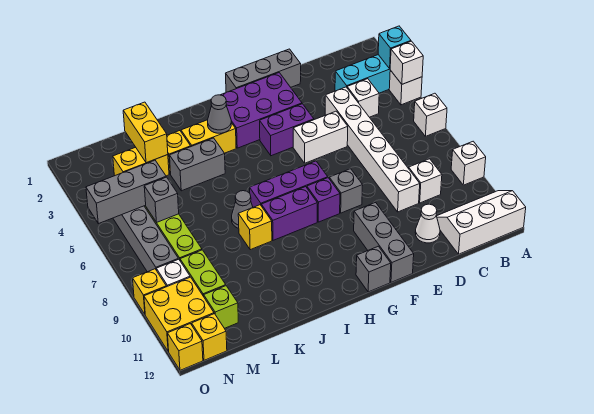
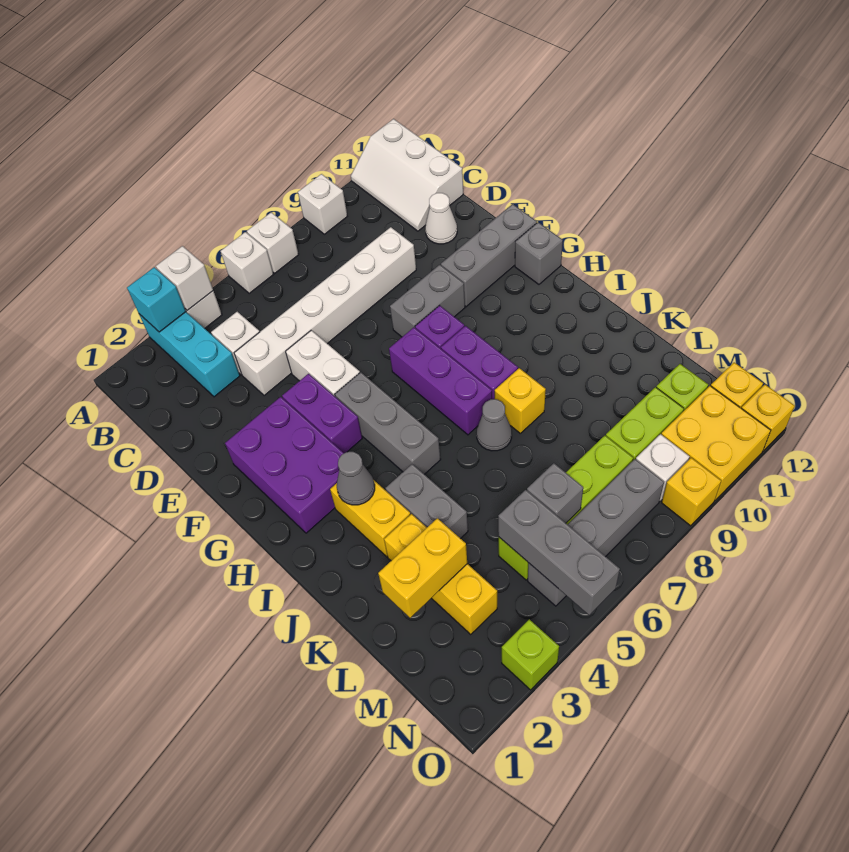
white brick C9 level 1 -> white brick A7 level 1
grey brick E1:G1 level 1 -> grey brick G5:I5 level 1
grey brick F8 level 1 -> grey brick F8:F9 level 1
none -> lime brick O3 level 1

